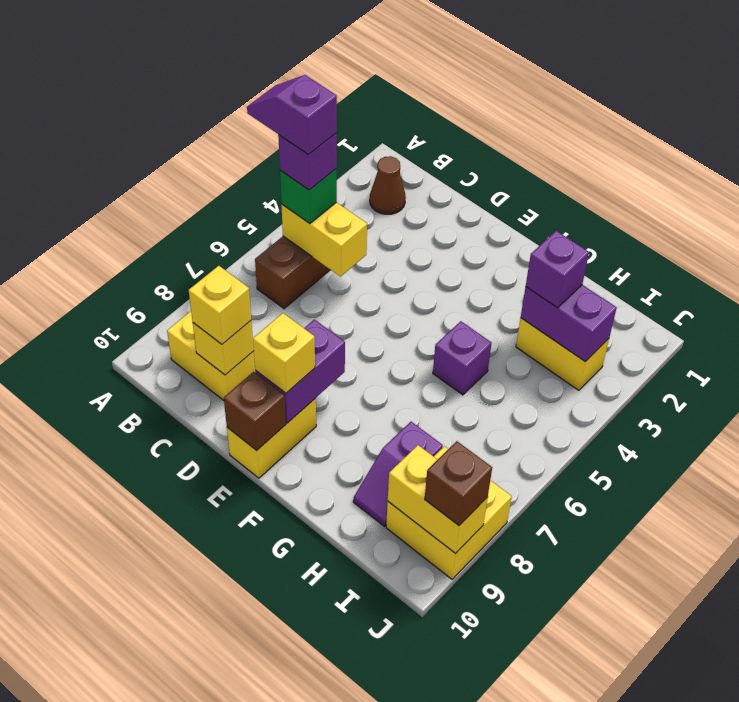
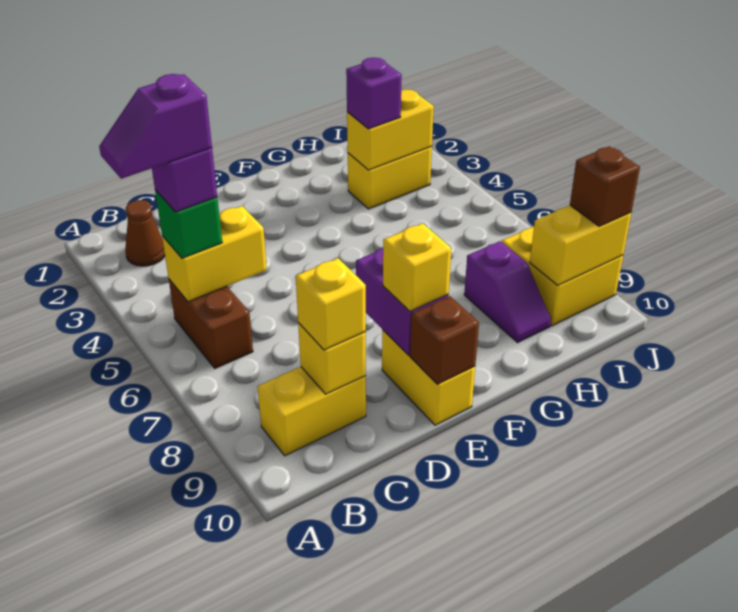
purple brick G5 level 1 -> none
purple brick H3:I3 level 2 -> yellow brick H3:I3 level 2

